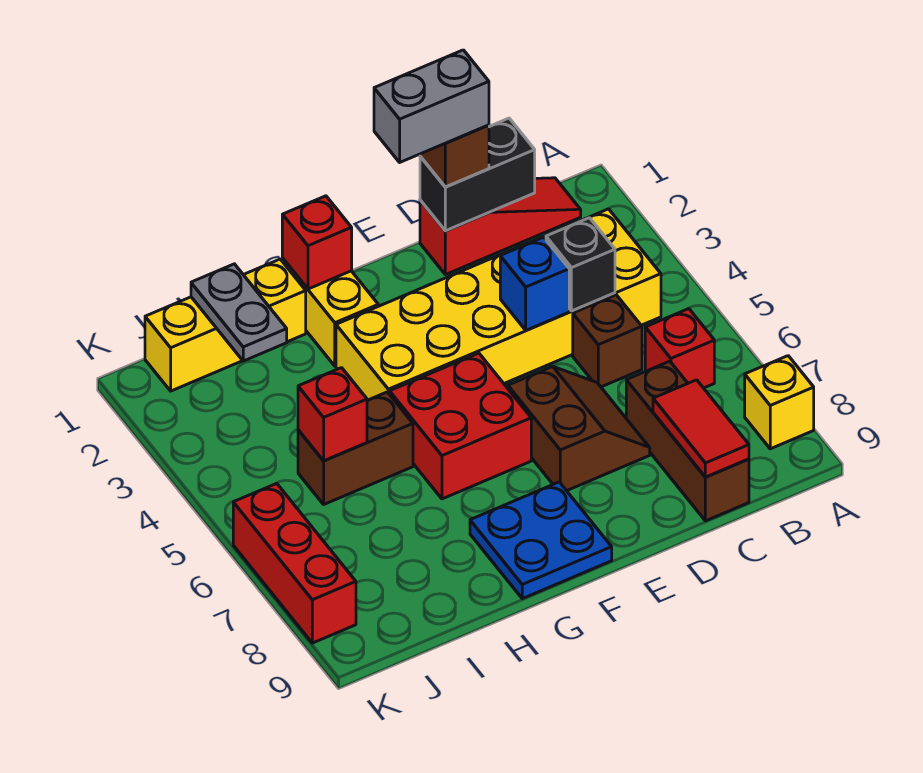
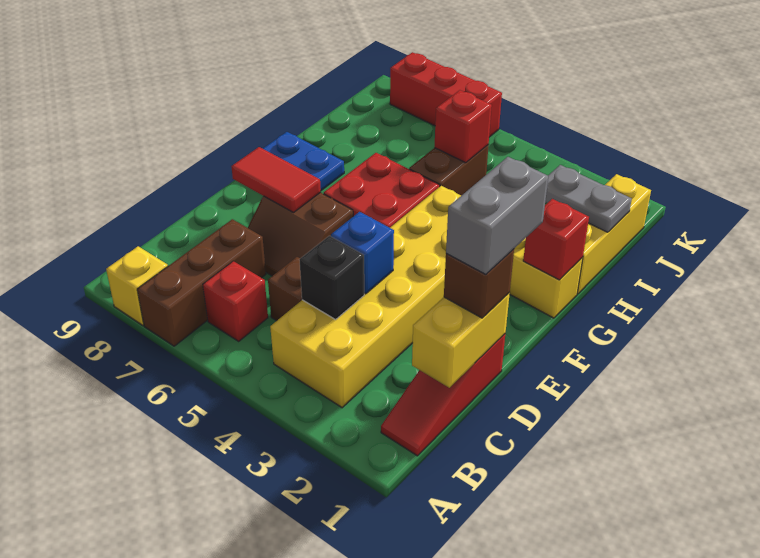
black brick C1:D1 level 2 -> yellow brick C1:D1 level 2
brown brick C7:C9 level 1 -> brown brick A7:C7 level 1
red tile C8:C9 level 2 -> red tile E7:E8 level 2

